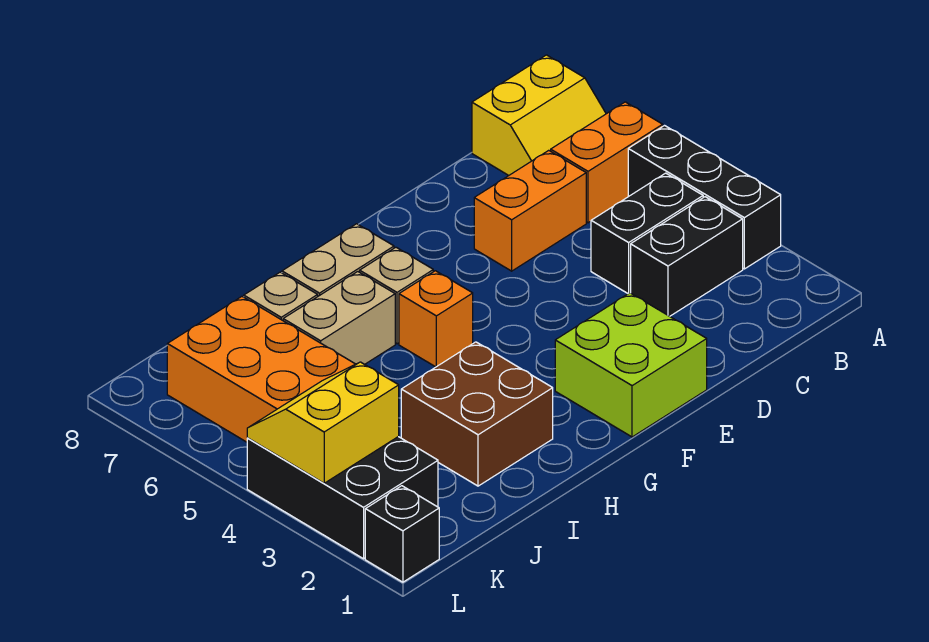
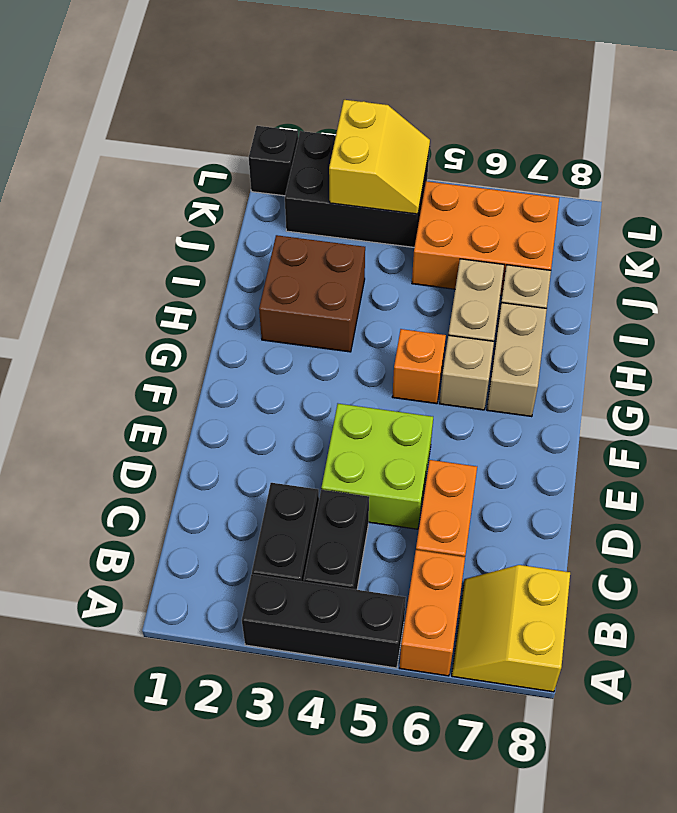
lime brick E1:F2 level 1 -> lime brick D4:E5 level 1

